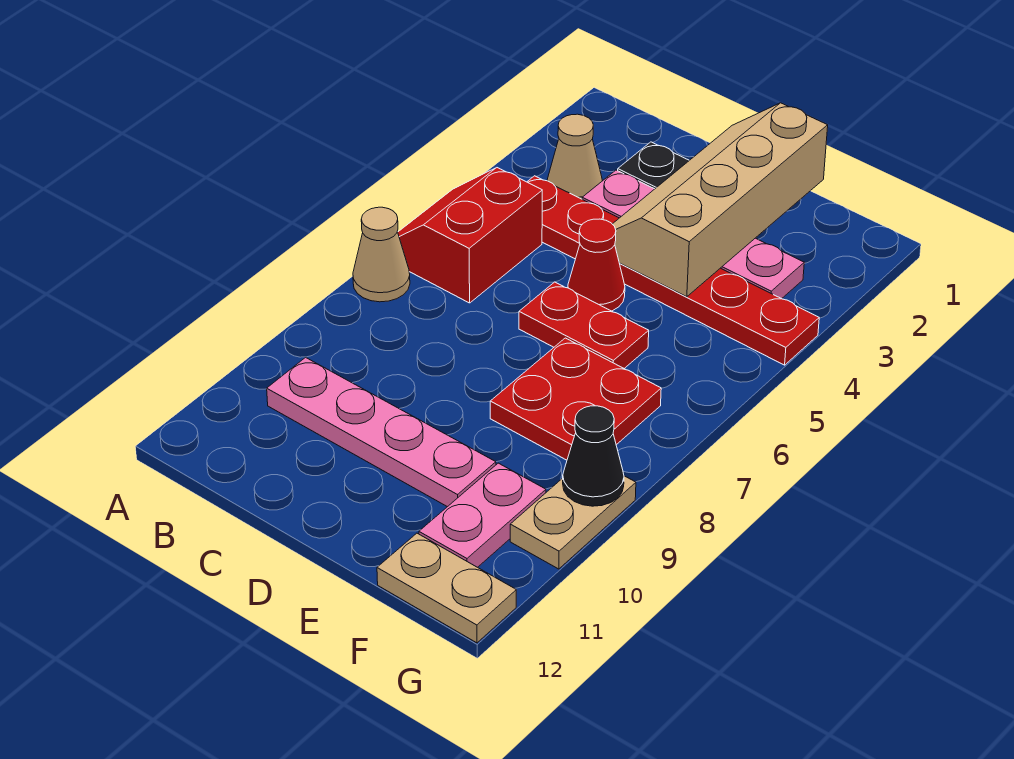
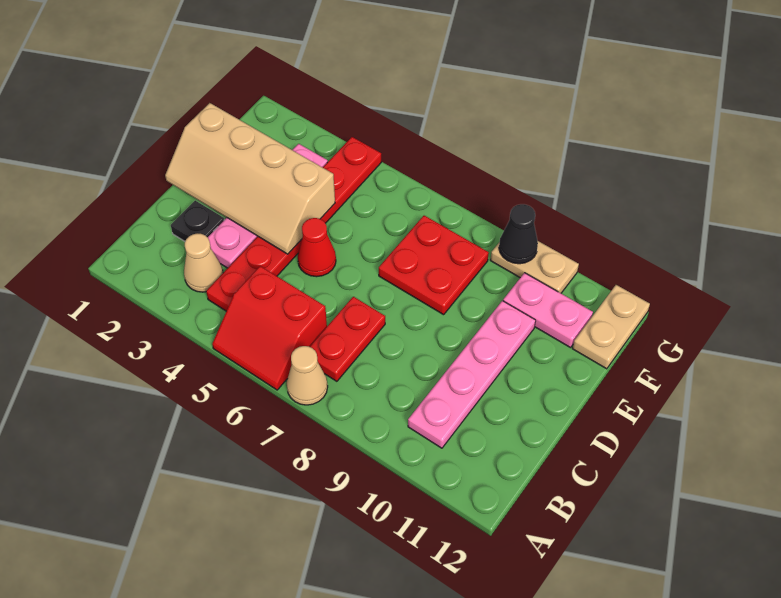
red plate D6:E6 level 1 -> red plate B7:C7 level 1

